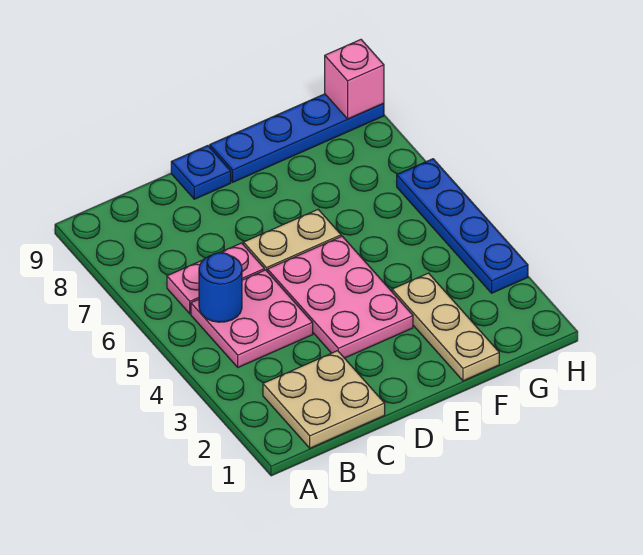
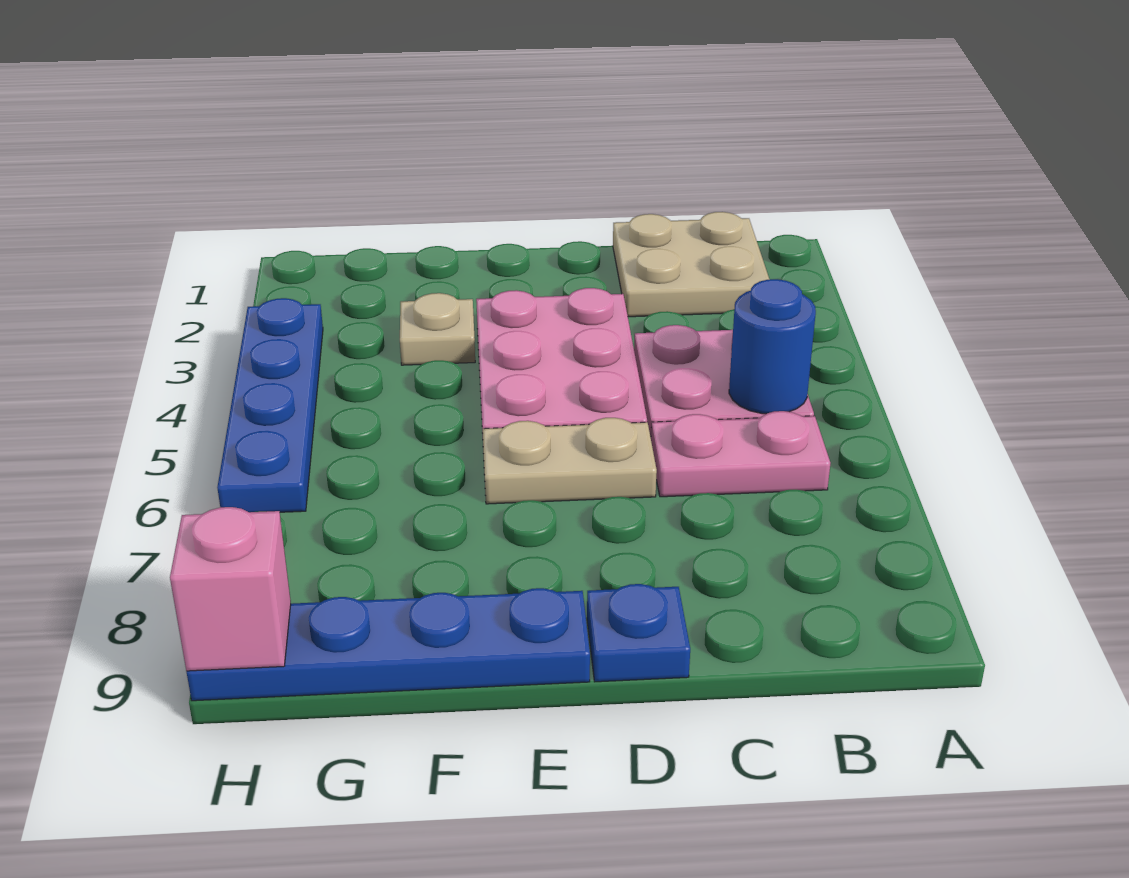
tan plate F1:F3 level 1 -> tan plate F3 level 1

